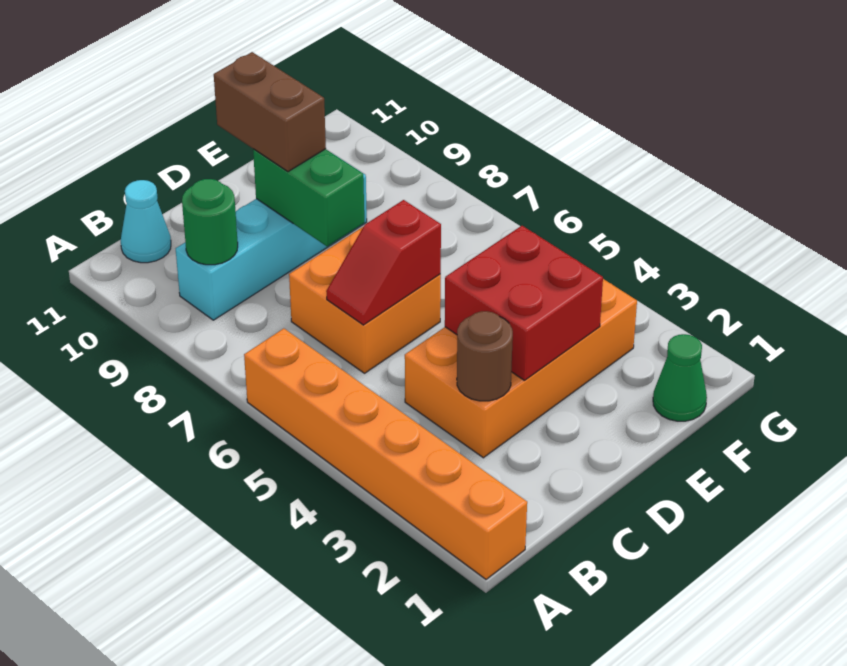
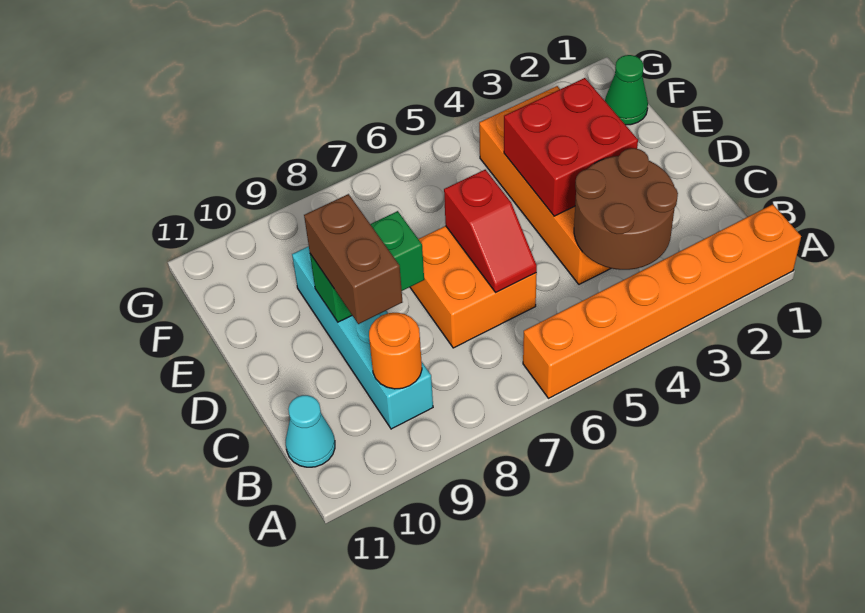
green round brick B9 level 2 -> orange round brick B9 level 2
brown round brick C3 level 2 -> brown round brick B3:C4 level 2
brown brick D9:D10 level 3 -> brown brick C9:D9 level 3

